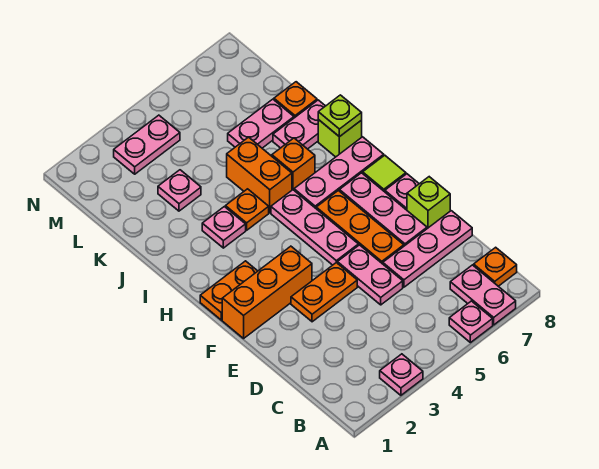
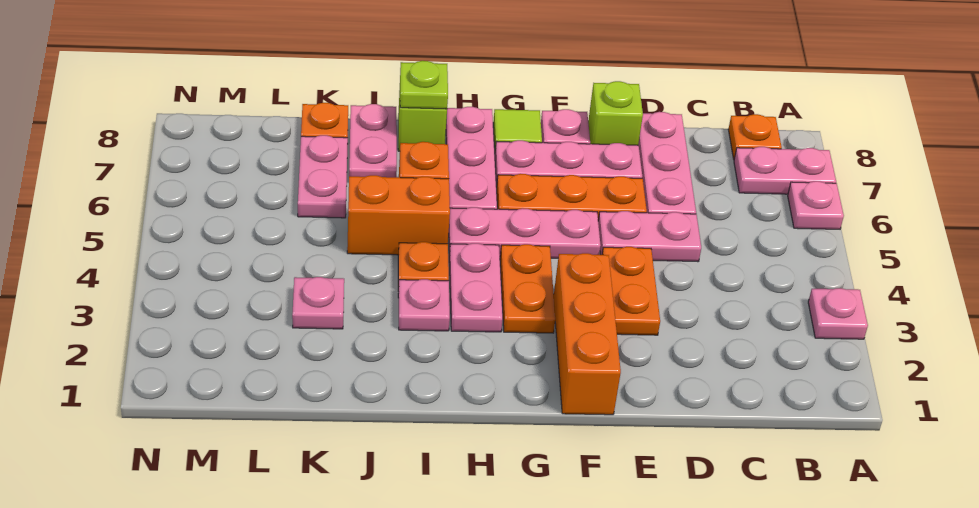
orange plate G1:G2 level 1 -> orange plate G3:G4 level 1
pink plate M3:M4 level 1 -> pink plate H3:H4 level 1

